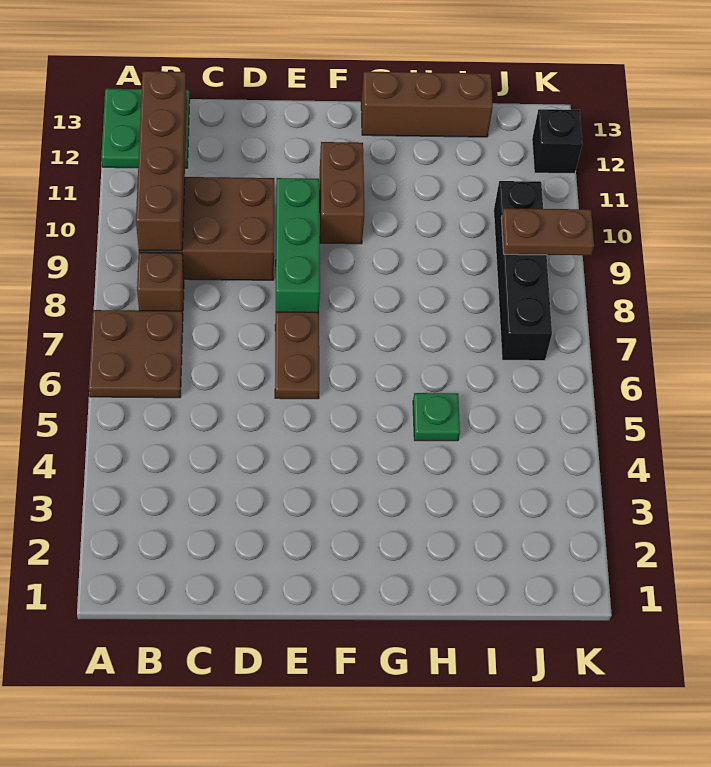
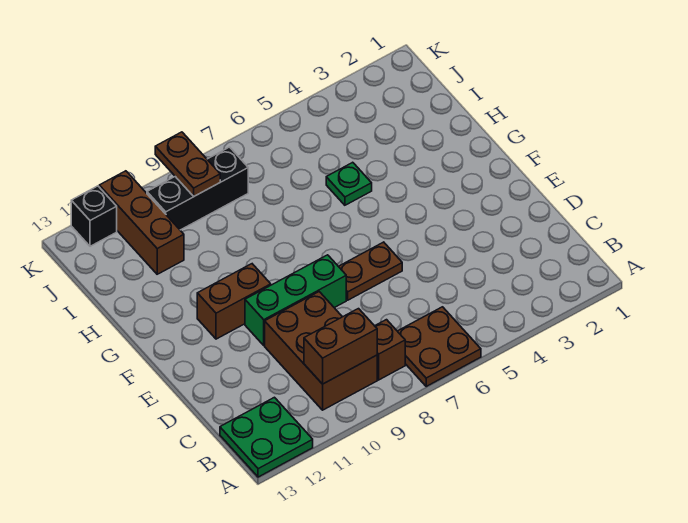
brown brick B9:B12 level 2 -> brown brick B9:B10 level 2
brown brick G13:I13 level 1 -> brown brick I11:K11 level 1
black brick J7:J10 level 1 -> black brick J8:J10 level 1

